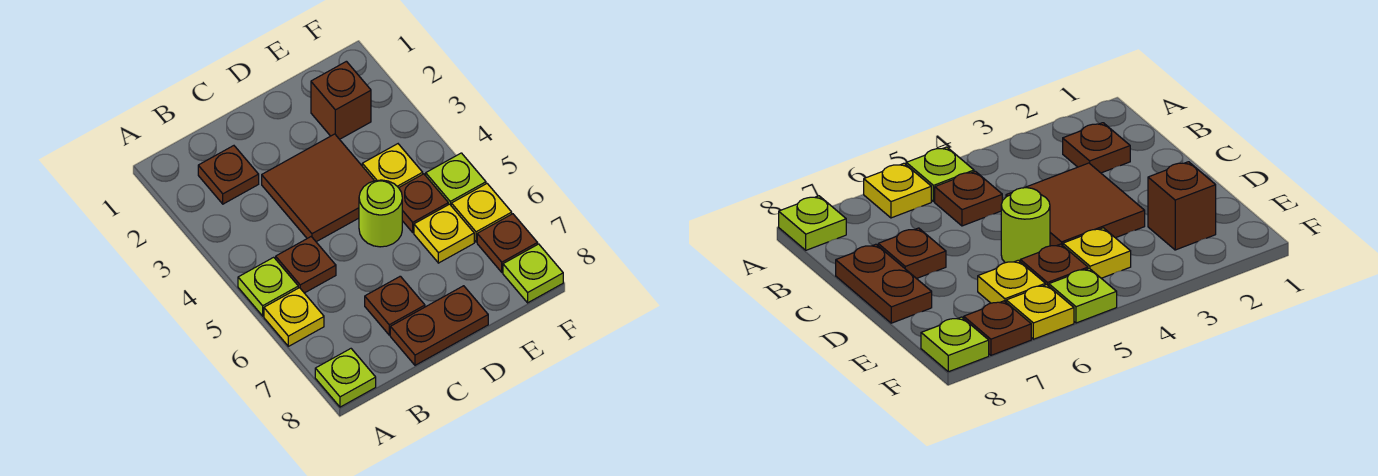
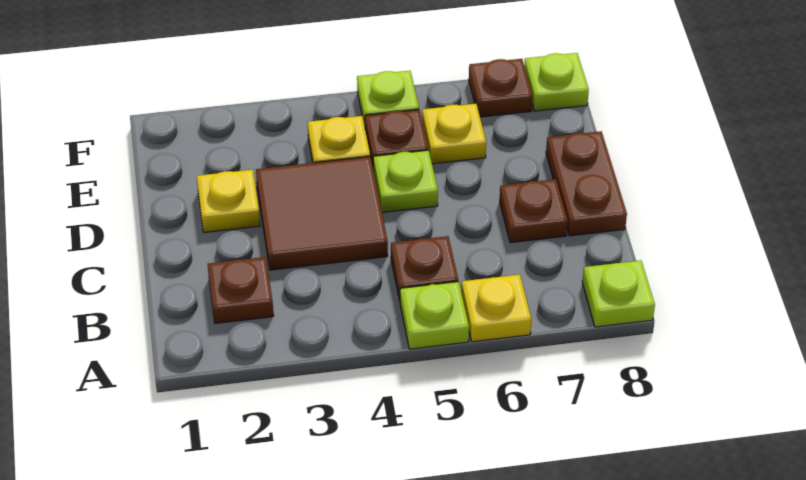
lime round brick D5 level 1 -> lime plate D5 level 1
brown brick E2 level 1 -> none
yellow plate F6 level 1 -> yellow plate D2 level 1

